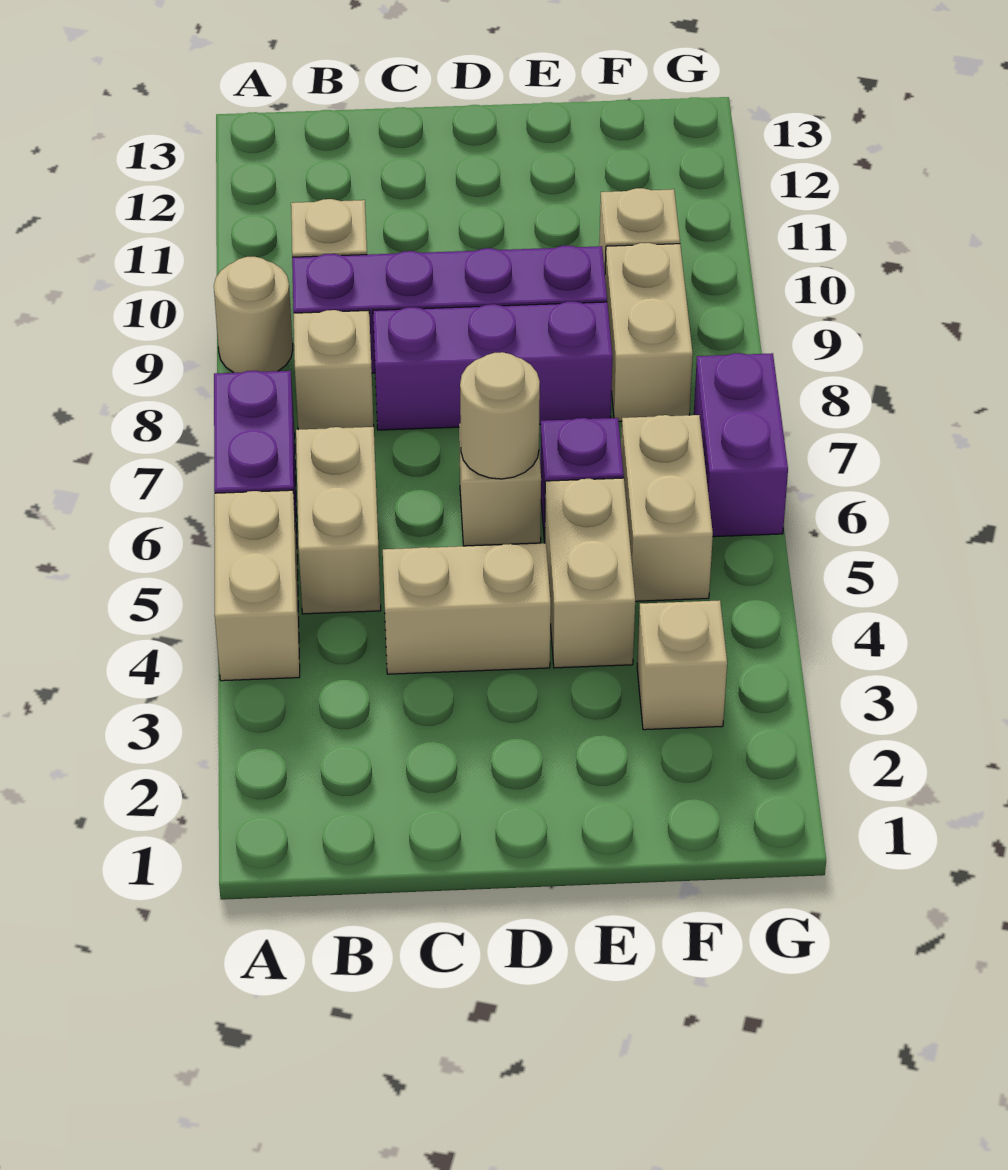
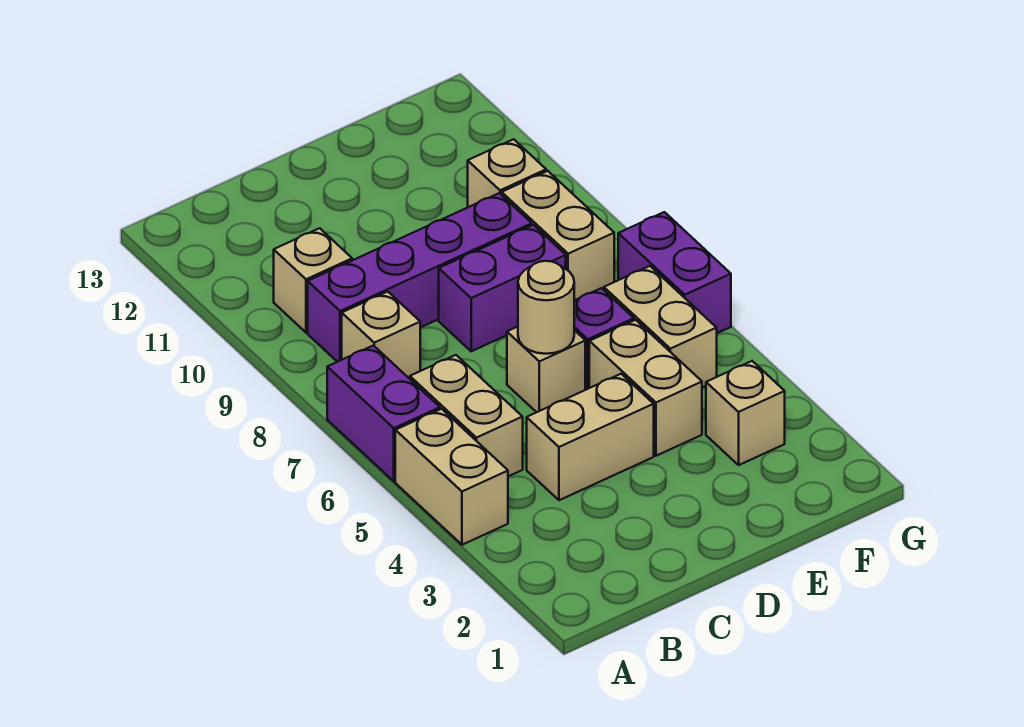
tan round brick A9 level 1 -> none
purple brick C8:E8 level 1 -> purple brick D8:E8 level 1

